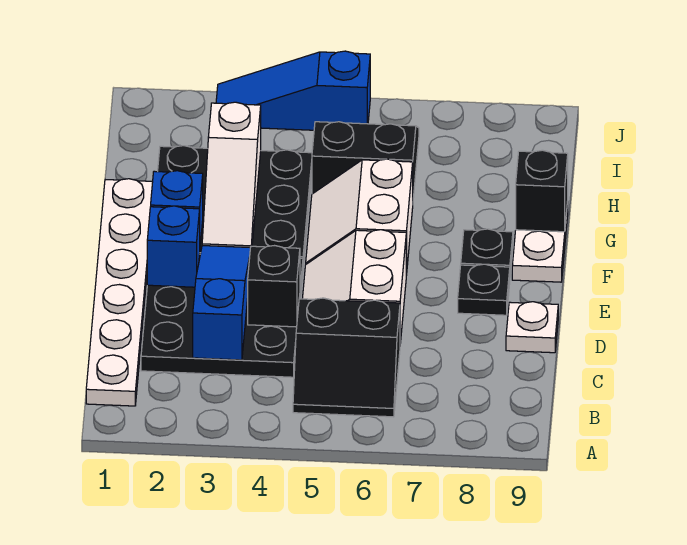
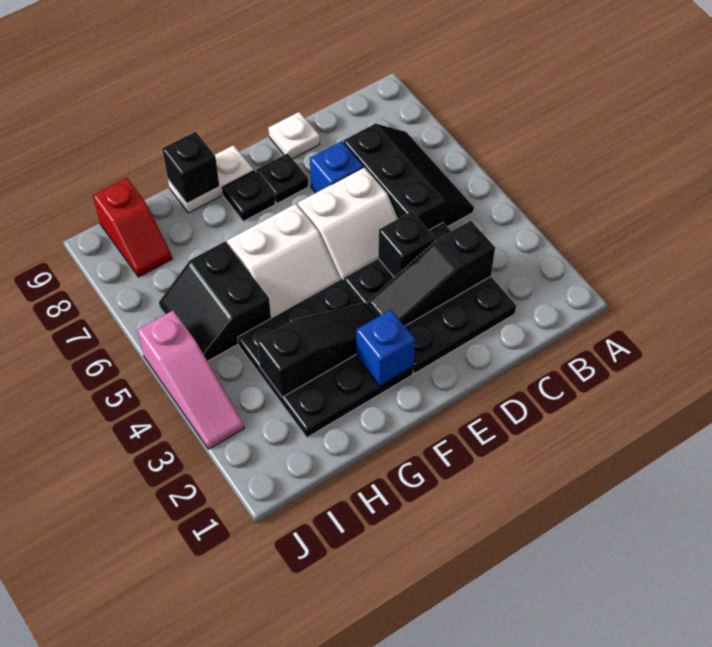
white plate B1:G1 level 1 -> none
black slope B5:C6 level 1 top C -> black slope B5:C7 level 1 top C
blue slope C3:E3 level 2 top C -> black slope C3:E3 level 2 top C
blue brick E2 level 2 -> blue brick D7 level 1
white slope F3:H3 level 2 top H -> black slope F3:H3 level 2 top H
none -> red slope I8:I9 level 1 top 9
blue slope J3:J5 level 1 top 5 -> pink slope J3:J5 level 1 top 5

